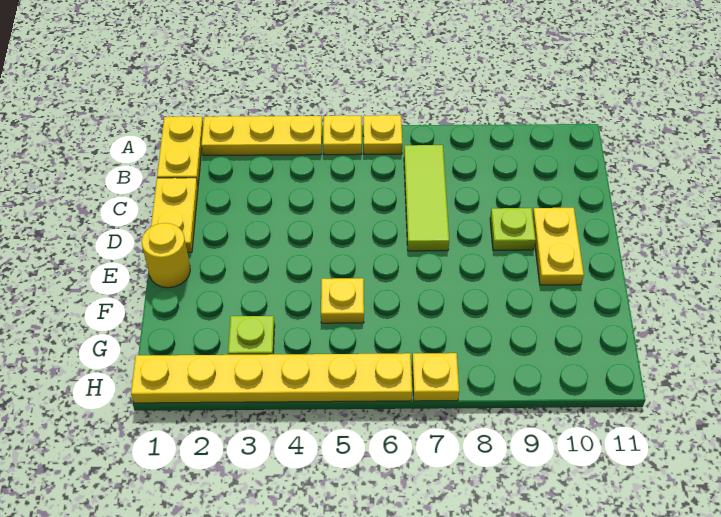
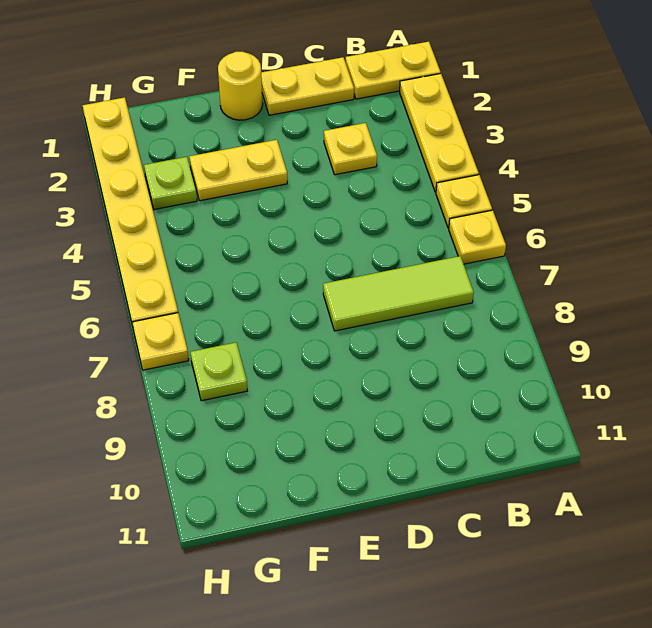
lime plate D9 level 1 -> lime plate G8 level 1
yellow plate D10:E10 level 1 -> yellow plate E3:F3 level 1
yellow plate F5 level 1 -> yellow plate C3 level 1

